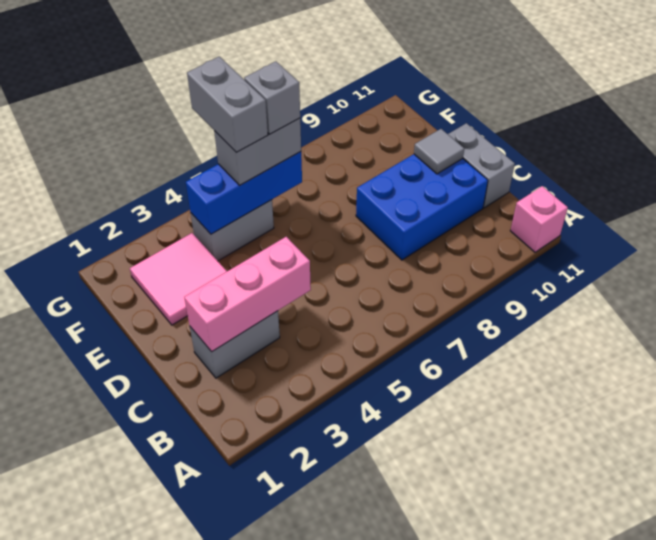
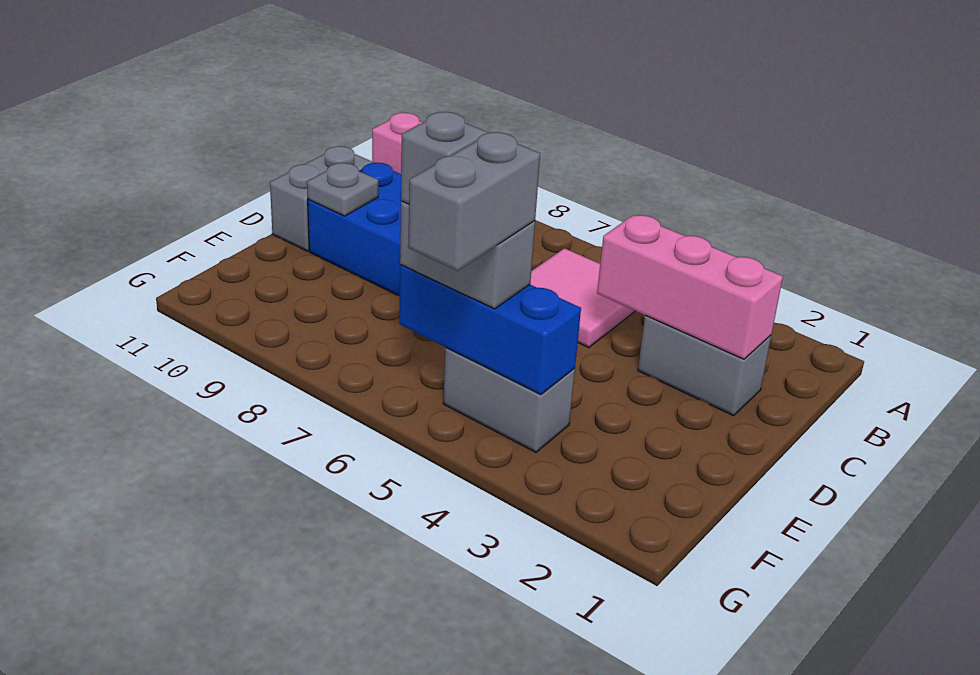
grey tile D10 level 2 -> grey plate D10 level 2
pink tile E2:F3 level 1 -> pink tile B5:C6 level 1

